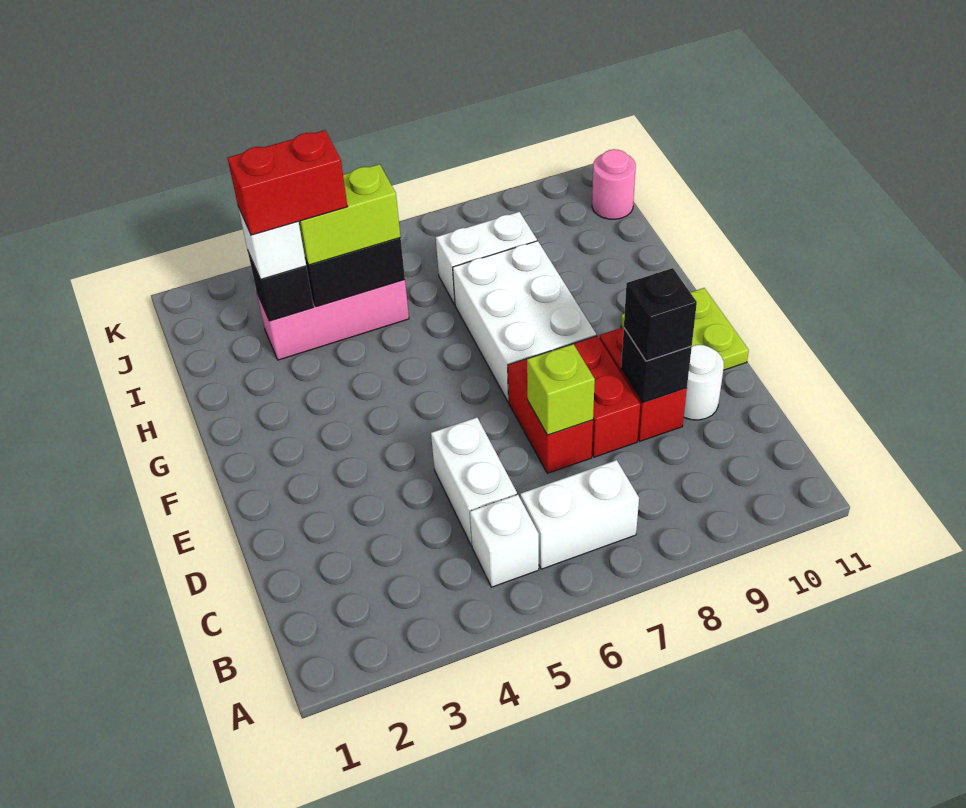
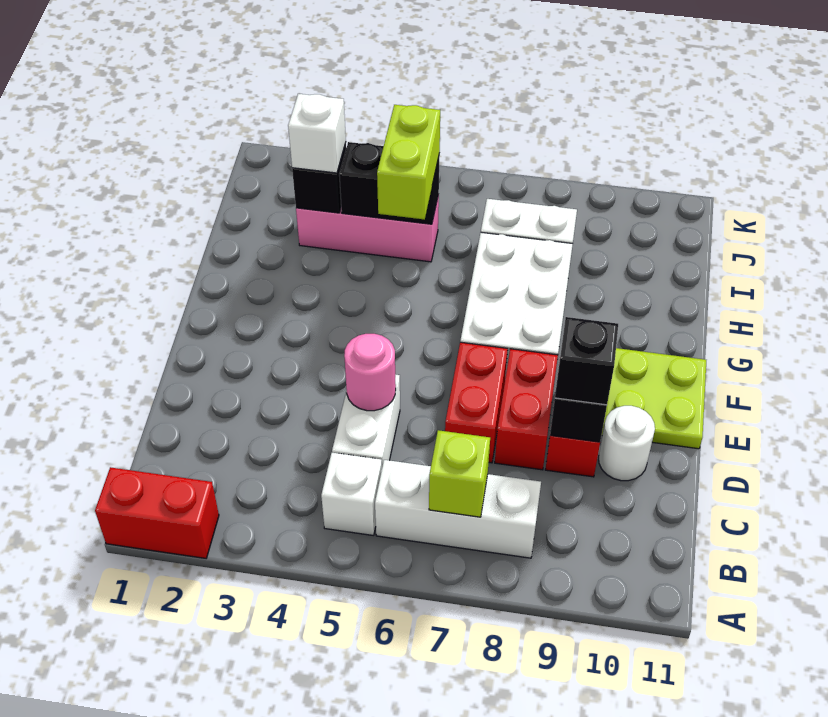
white brick B6:B7 level 1 -> white brick B6:B8 level 1
lime brick D7 level 2 -> lime brick B7 level 2
red brick I3:I4 level 4 -> red brick A1:A2 level 1
lime brick I4:I5 level 3 -> lime brick H5:I5 level 3
pink round brick J11 level 1 -> pink round brick D5 level 2

